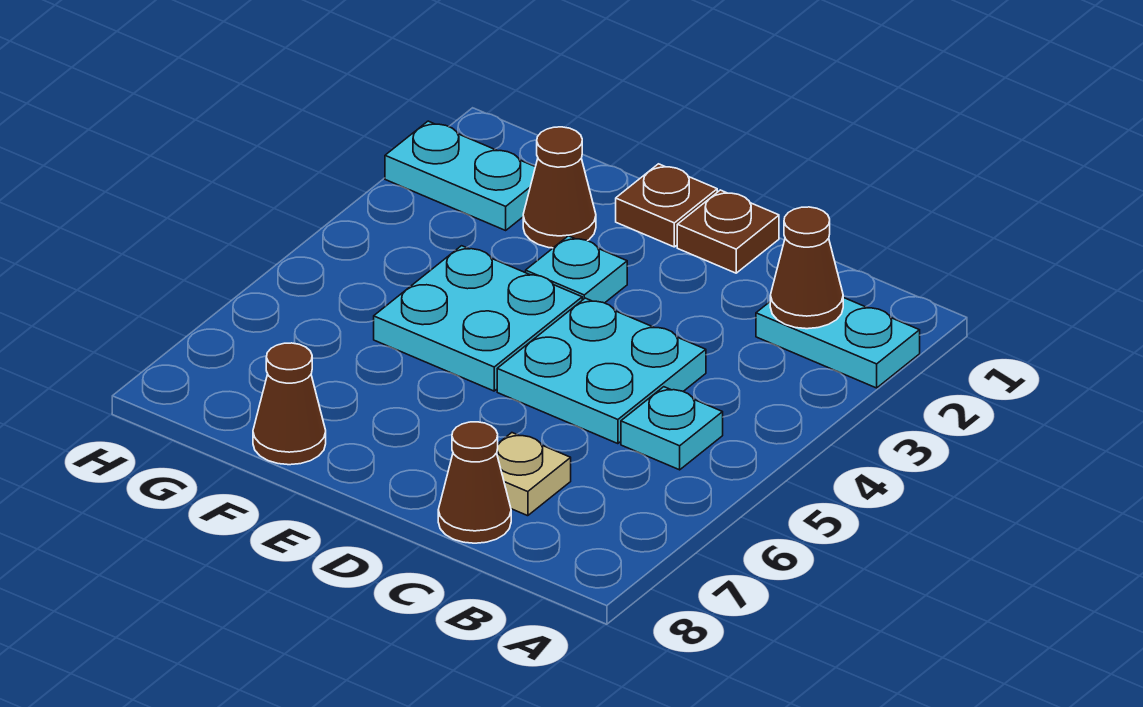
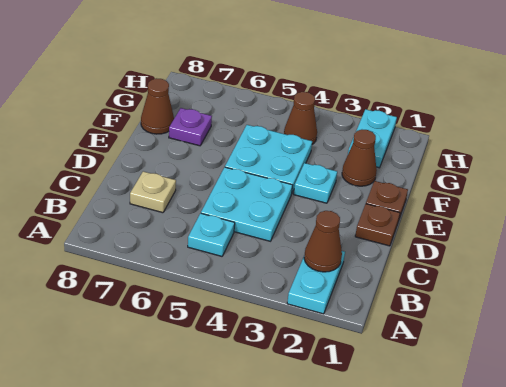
brown cone C8 level 1 -> brown cone G4 level 1
none -> purple plate F7 level 1

